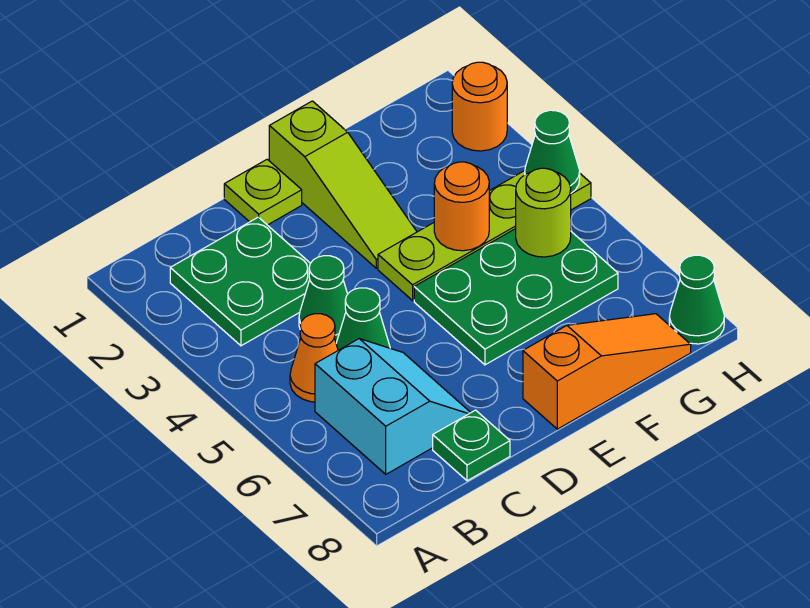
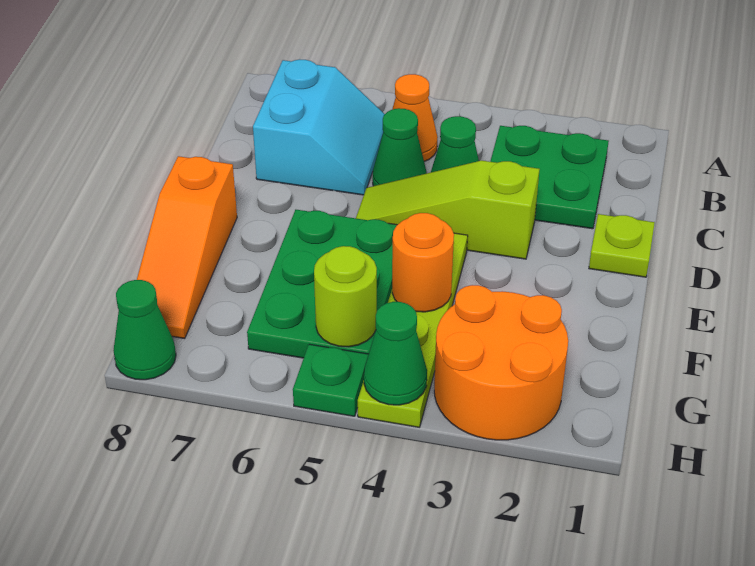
cyan slope B6:C7 level 1 top B -> cyan slope B6:C7 level 1 top 7
green plate C8 level 1 -> green plate H5 level 1
lime slope E1:E3 level 1 top 1 -> lime slope D3:D5 level 1 top 3
orange round brick H2 level 1 -> orange round brick G2:H3 level 1

